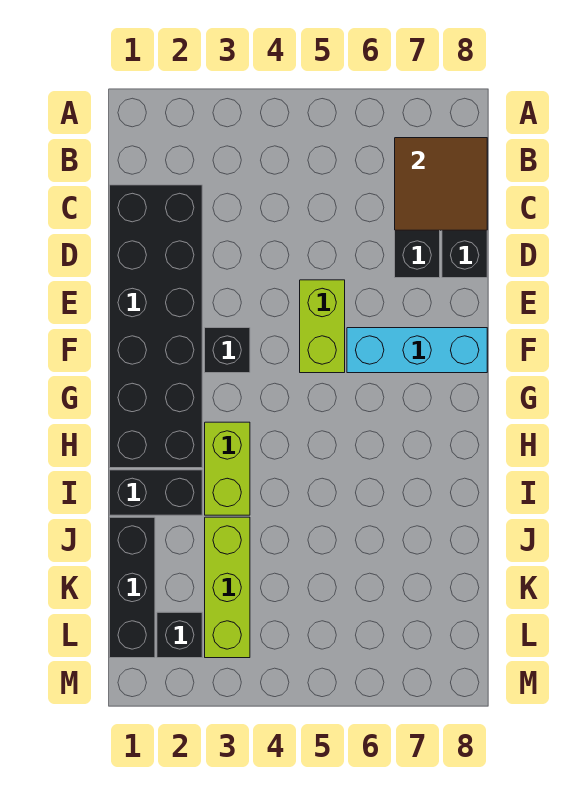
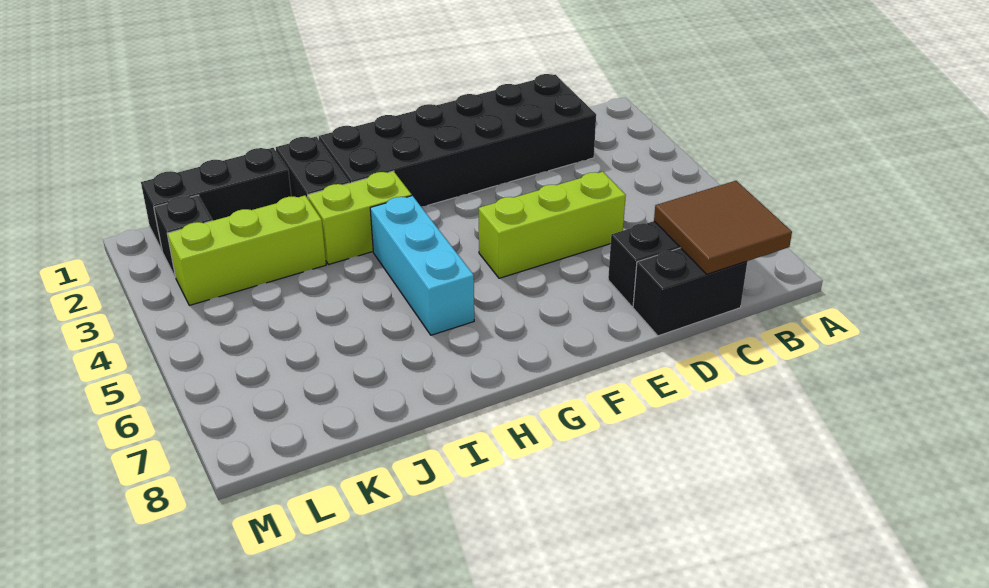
lime brick E5:F5 level 1 -> lime brick D5:F5 level 1
black brick F3 level 1 -> none
cyan brick F6:F8 level 1 -> cyan brick H4:H6 level 1

